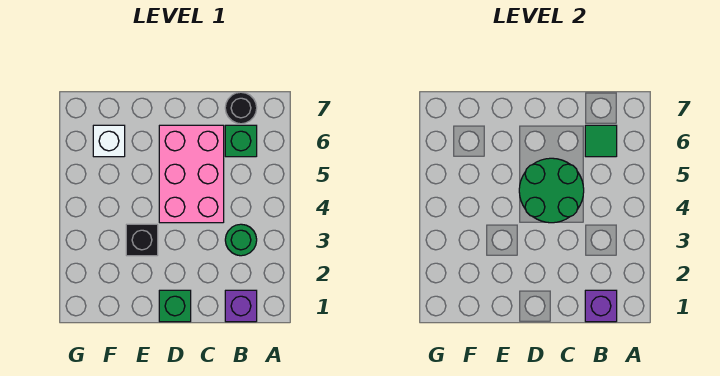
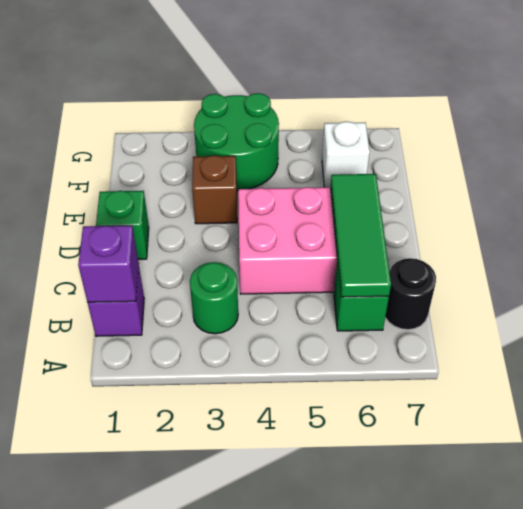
green tile B6 level 2 -> green tile B6:D6 level 2
green round brick C4:D5 level 2 -> green round brick F3:G4 level 1
black brick E3 level 1 -> brown brick E3 level 1

